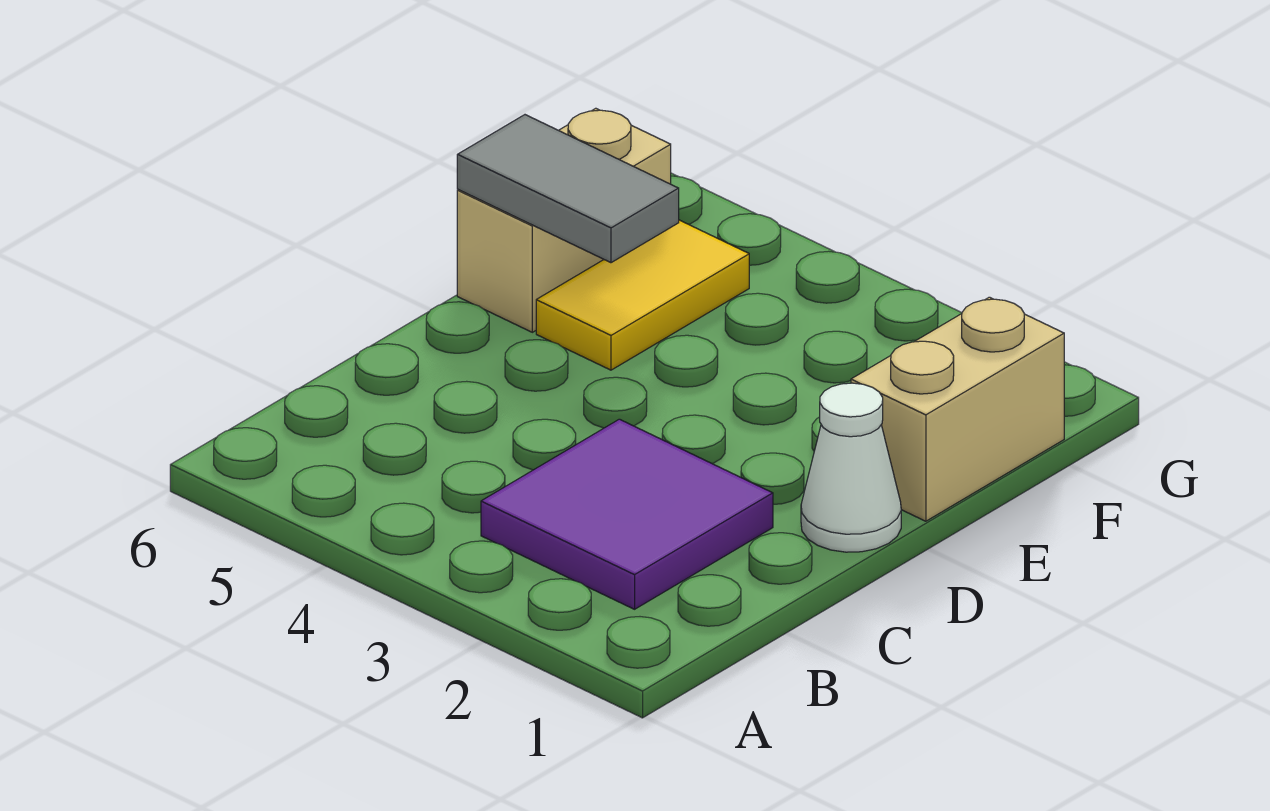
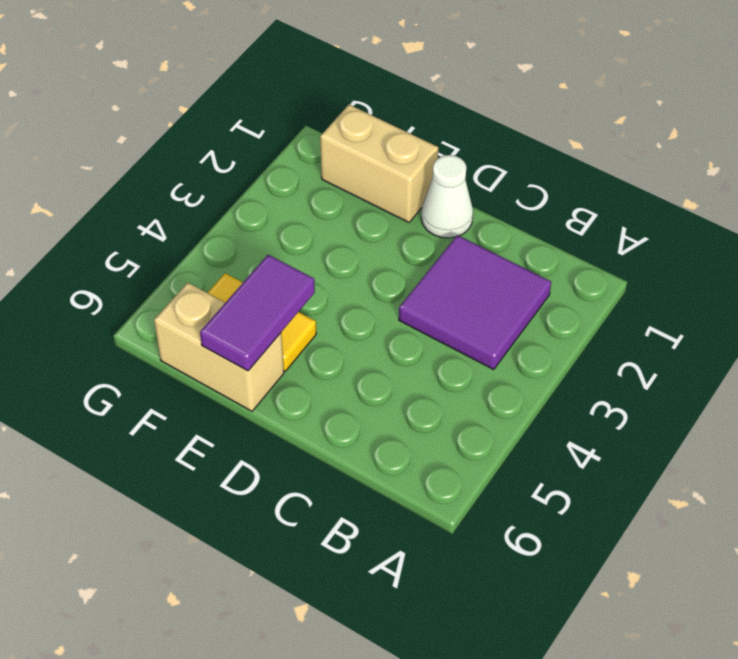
grey tile E5:E6 level 2 -> purple tile E5:E6 level 2

